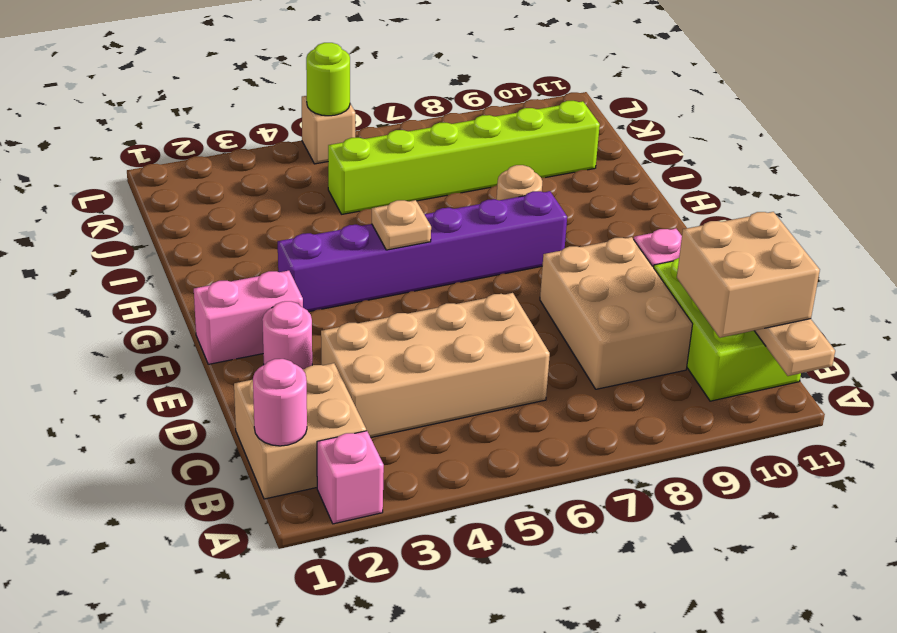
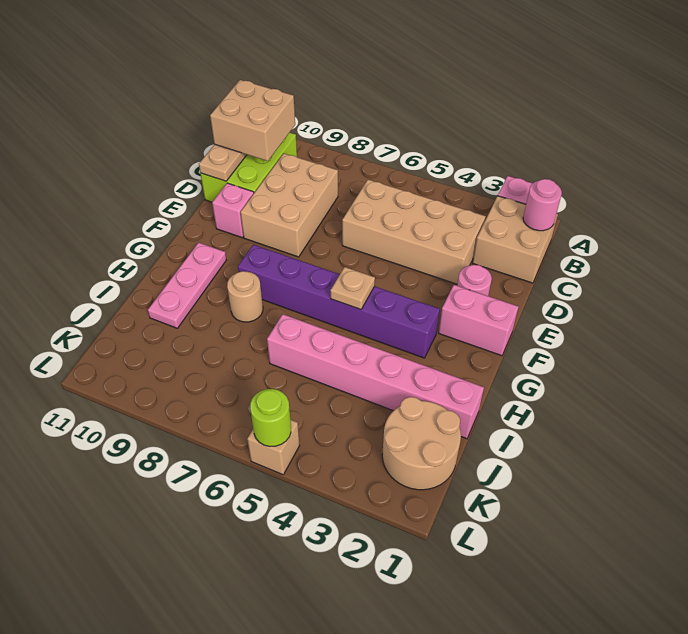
none -> pink plate G10:I10 level 1
none -> pink brick I1:I6 level 1
none -> tan round brick J1:K2 level 1
lime brick J5:J10 level 1 -> none

